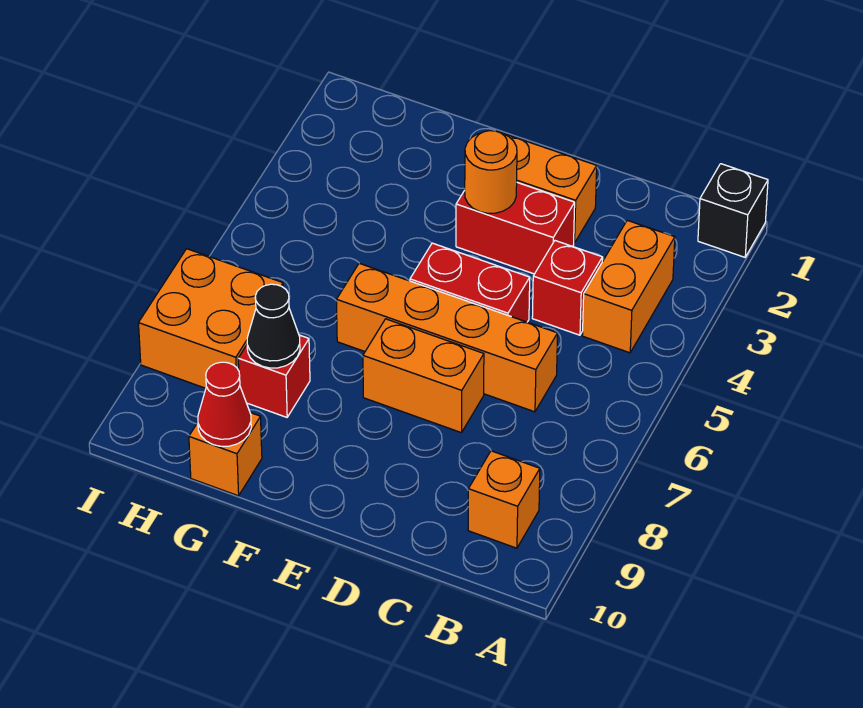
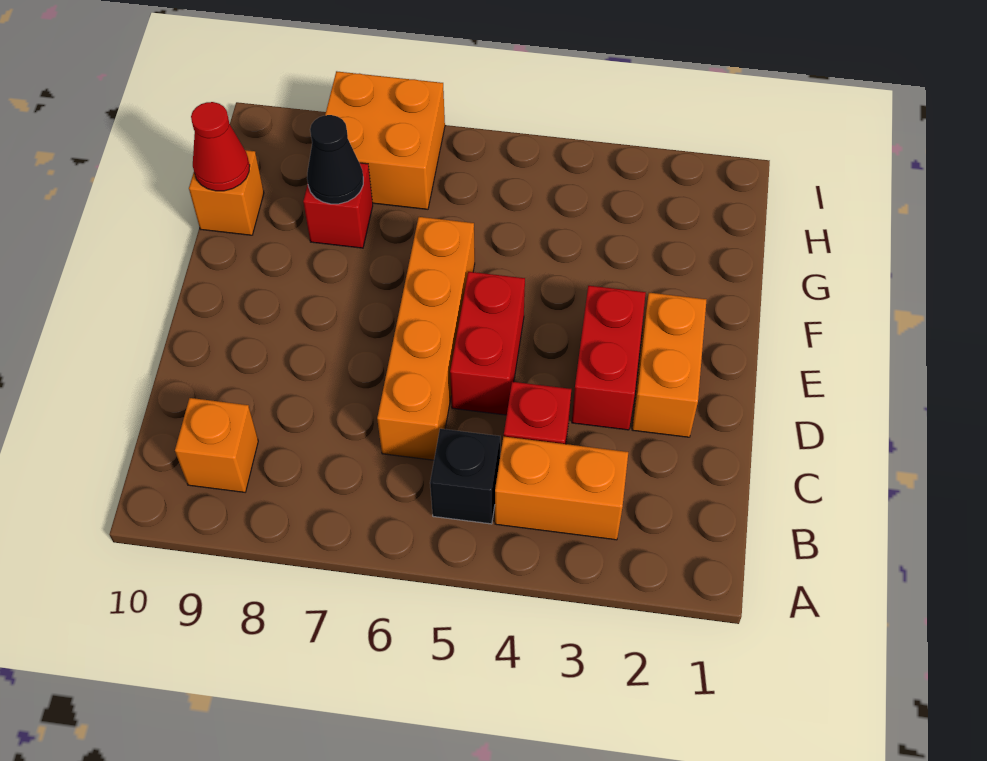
black brick A1 level 1 -> black brick B5 level 1
orange brick D7:E7 level 1 -> none
orange round brick E3 level 2 -> none

